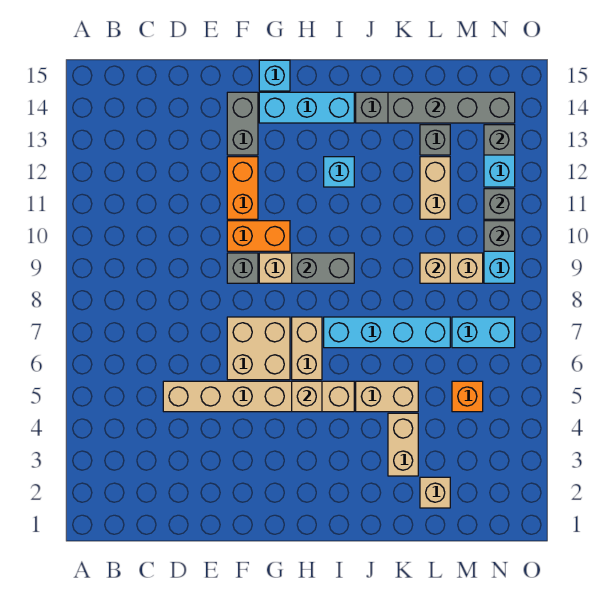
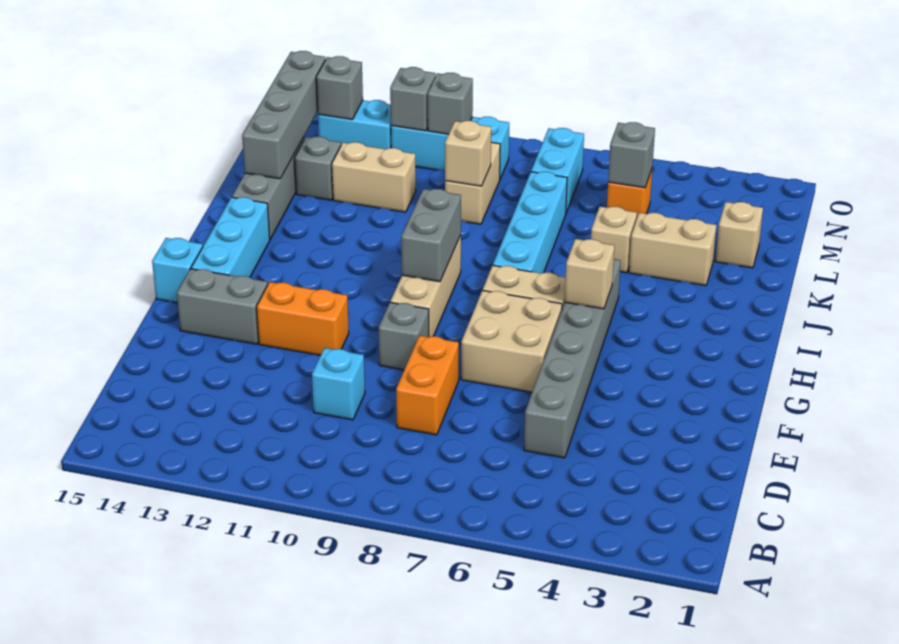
tan brick D5:I5 level 1 -> grey brick D5:I5 level 1
orange brick F10:G10 level 1 -> orange brick D8:E8 level 1
cyan brick I12 level 1 -> cyan brick D10 level 1
tan brick J5:K5 level 1 -> tan brick K5 level 1
none -> grey brick M5 level 2

